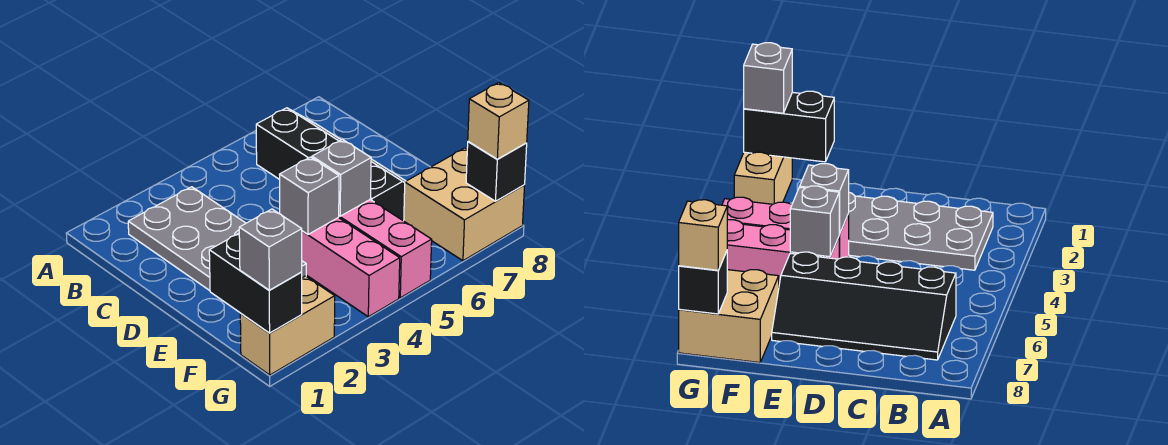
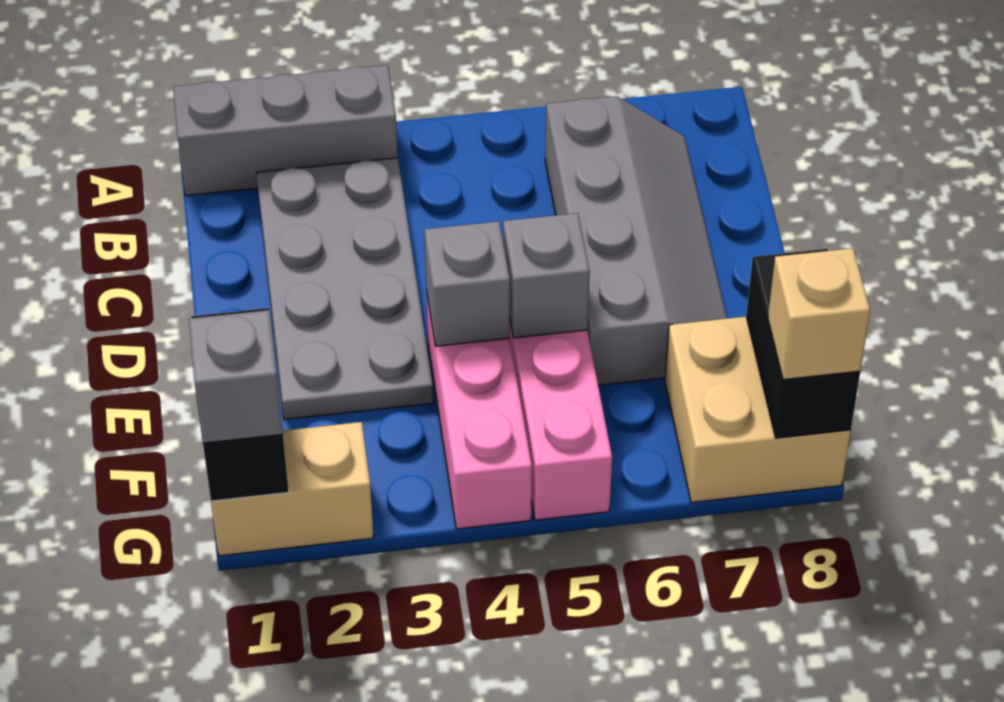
none -> grey brick A1:A3 level 1
black slope B6:E7 level 1 top 6 -> grey slope B6:E7 level 1 top 6
black brick G8 level 2 -> black brick F8:G8 level 2

